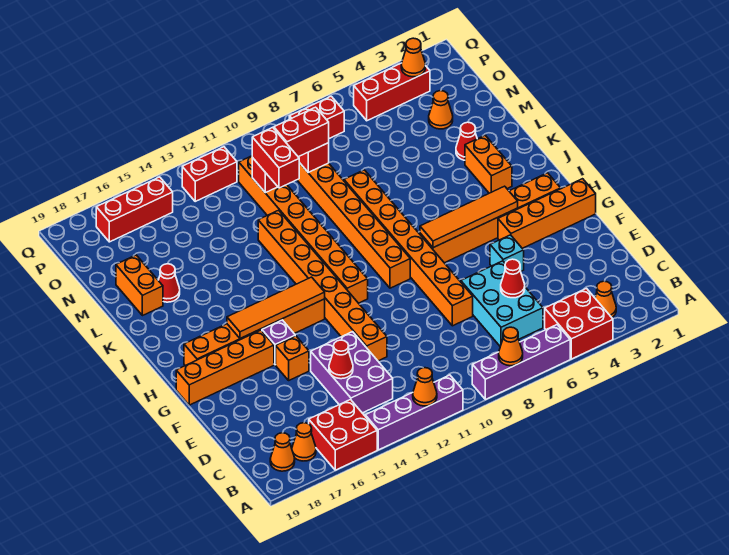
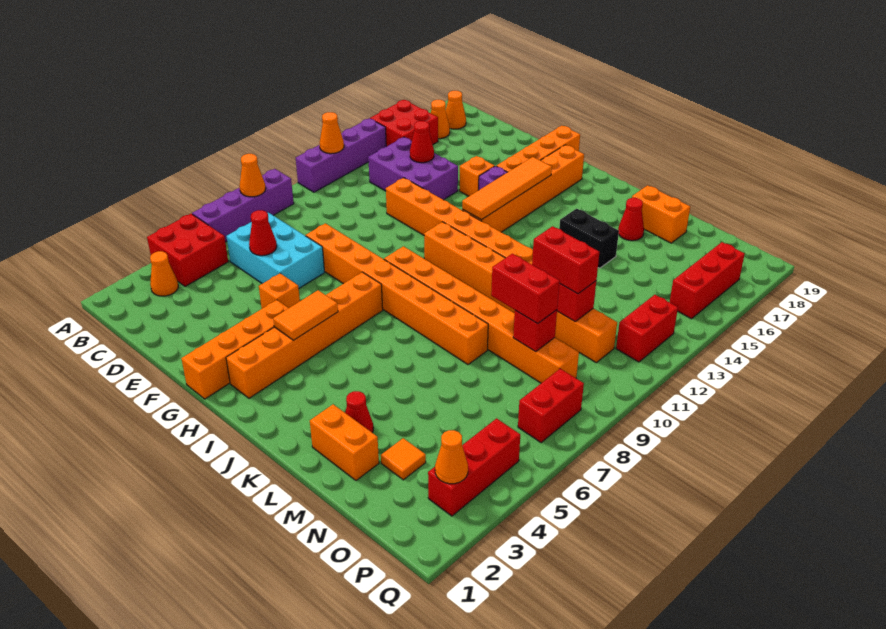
cyan brick F5 level 1 -> orange brick F5 level 1
orange tile H4:H7 level 2 -> orange tile H4:H5 level 2
orange brick J3:K3 level 1 -> orange brick L2:M2 level 1
none -> black brick K15:L15 level 1
orange cone N3 level 1 -> orange tile N3 level 1
red brick N9:N10 level 3 -> red brick M9:N9 level 3

